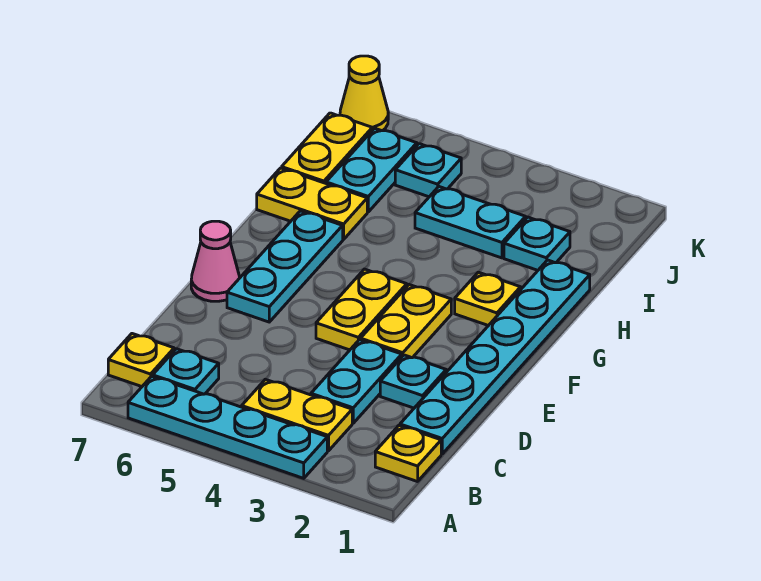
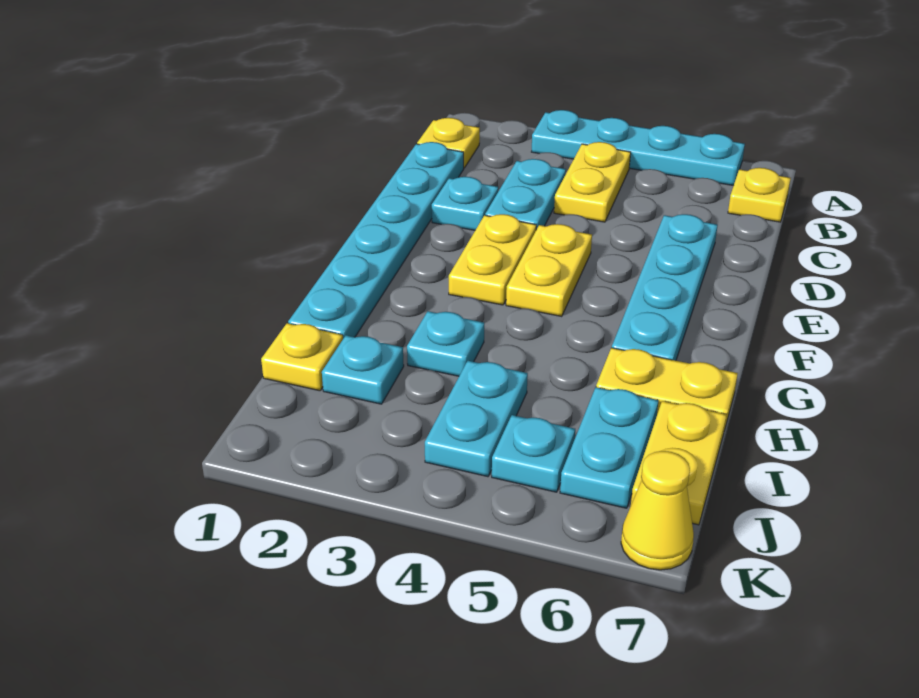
yellow plate B3:B4 level 1 -> yellow plate B4:C4 level 1
cyan plate B6 level 1 -> cyan plate H3 level 1
cyan plate E6:G6 level 1 -> cyan plate D6:G6 level 1
pink cone E7 level 1 -> none
yellow plate G2 level 1 -> yellow plate I1 level 1
cyan plate I3:I4 level 1 -> cyan plate I4:J4 level 1

